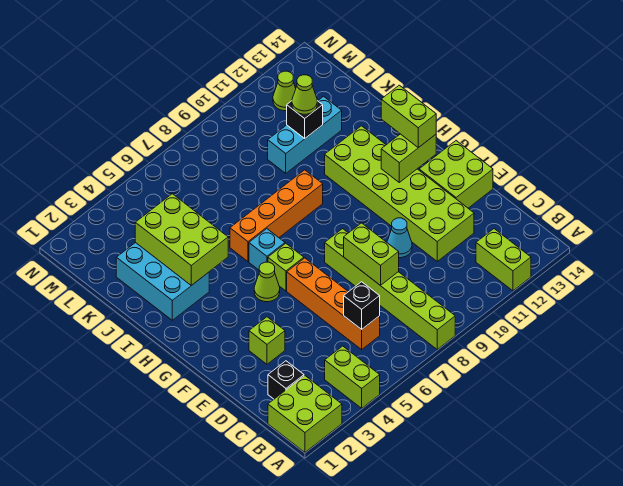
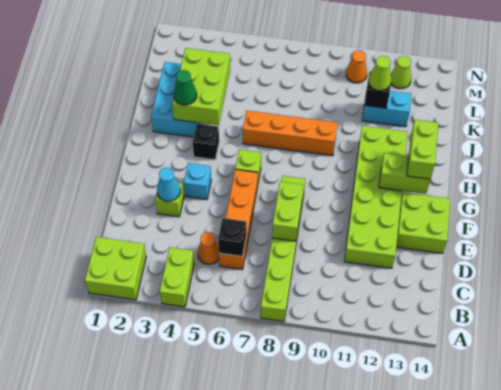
lime brick A12:B12 level 1 -> none
black brick C2 level 1 -> black brick H4 level 1
none -> orange cone C5 level 1
cyan cone E10 level 1 -> cyan cone E3 level 2
lime cone G5 level 1 -> none
cyan brick H6 level 1 -> cyan brick F4 level 1
none -> green cone I3 level 3
cyan brick K10:K12 level 1 -> cyan brick K11:K12 level 1
none -> orange cone M10 level 1

